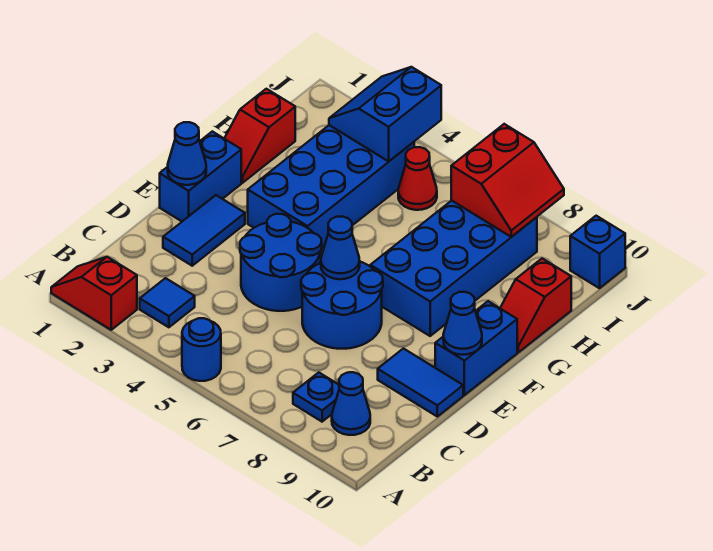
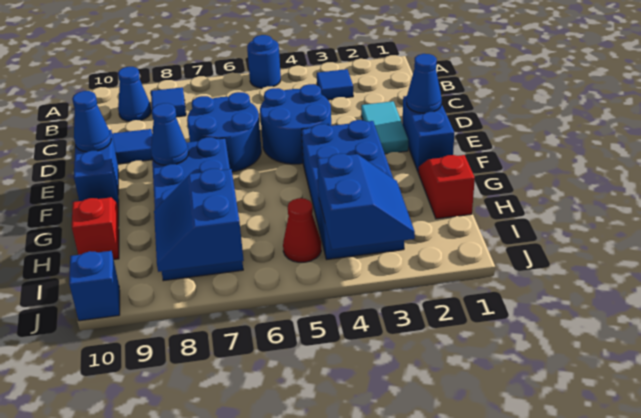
red slope A1:A2 level 1 top 2 -> none
blue plate B8 level 1 -> blue tile B8 level 1
blue tile D2:E2 level 1 -> cyan tile D2:E2 level 1
blue cone E6 level 2 -> blue cone F8 level 2
red slope I7:J8 level 2 top 7 -> blue slope I7:J8 level 2 top 7

